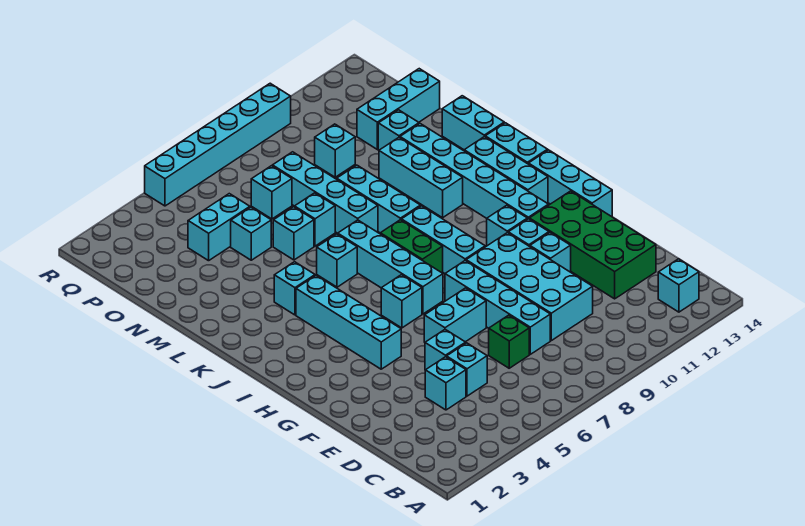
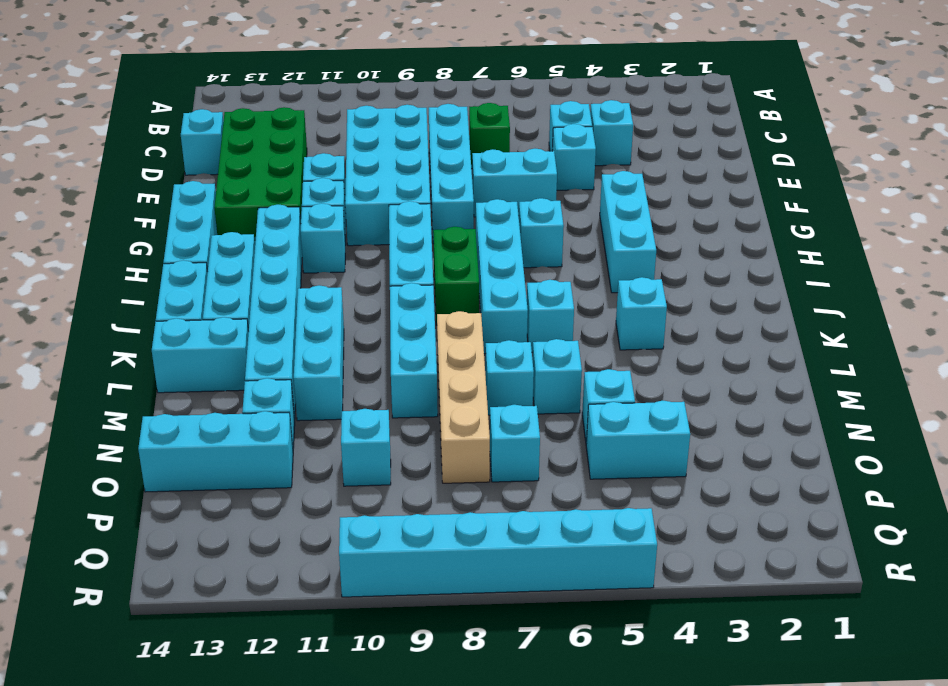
cyan brick B13 level 1 -> cyan brick D14 level 1
cyan brick G4:J4 level 1 -> cyan brick G4:I4 level 1
cyan brick L8:O8 level 1 -> tan brick L8:O8 level 1
cyan brick L14:M14 level 1 -> cyan brick L13:L14 level 1

